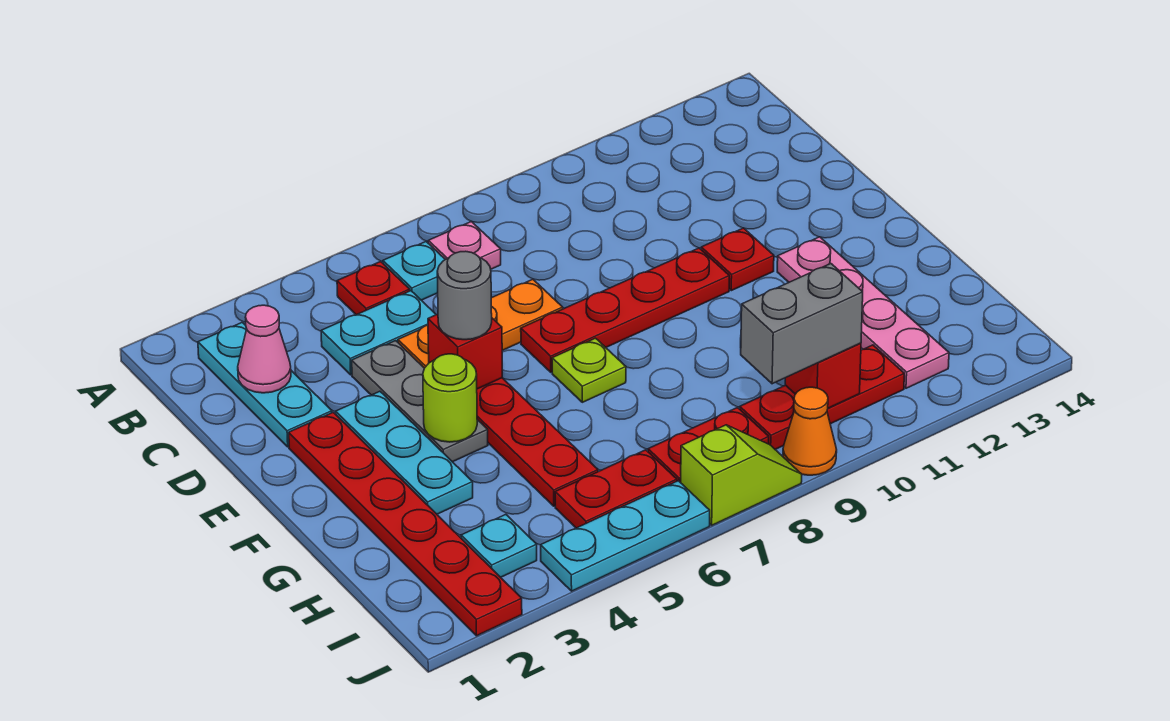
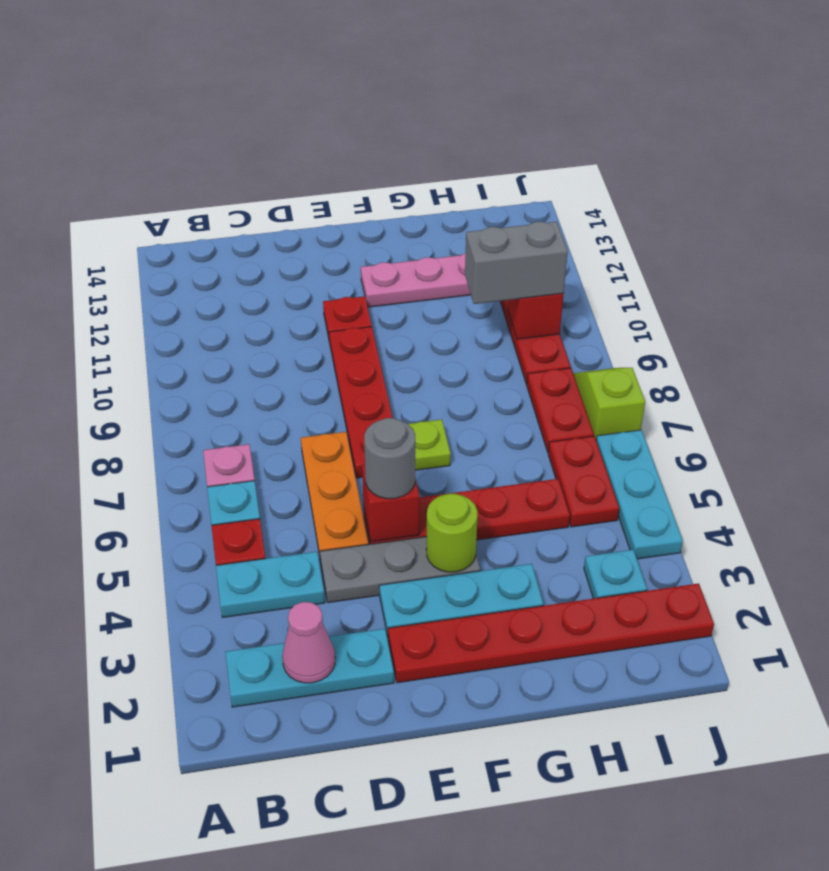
cyan plate C4:C5 level 1 -> cyan plate B4:C4 level 1
grey brick I9:I10 level 3 -> grey brick H10:I10 level 3
orange cone J9 level 1 -> none

